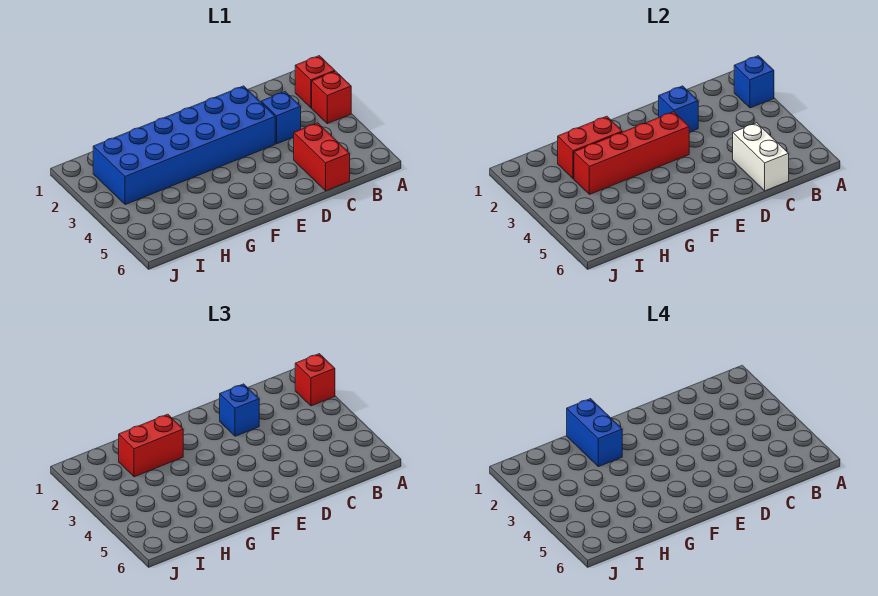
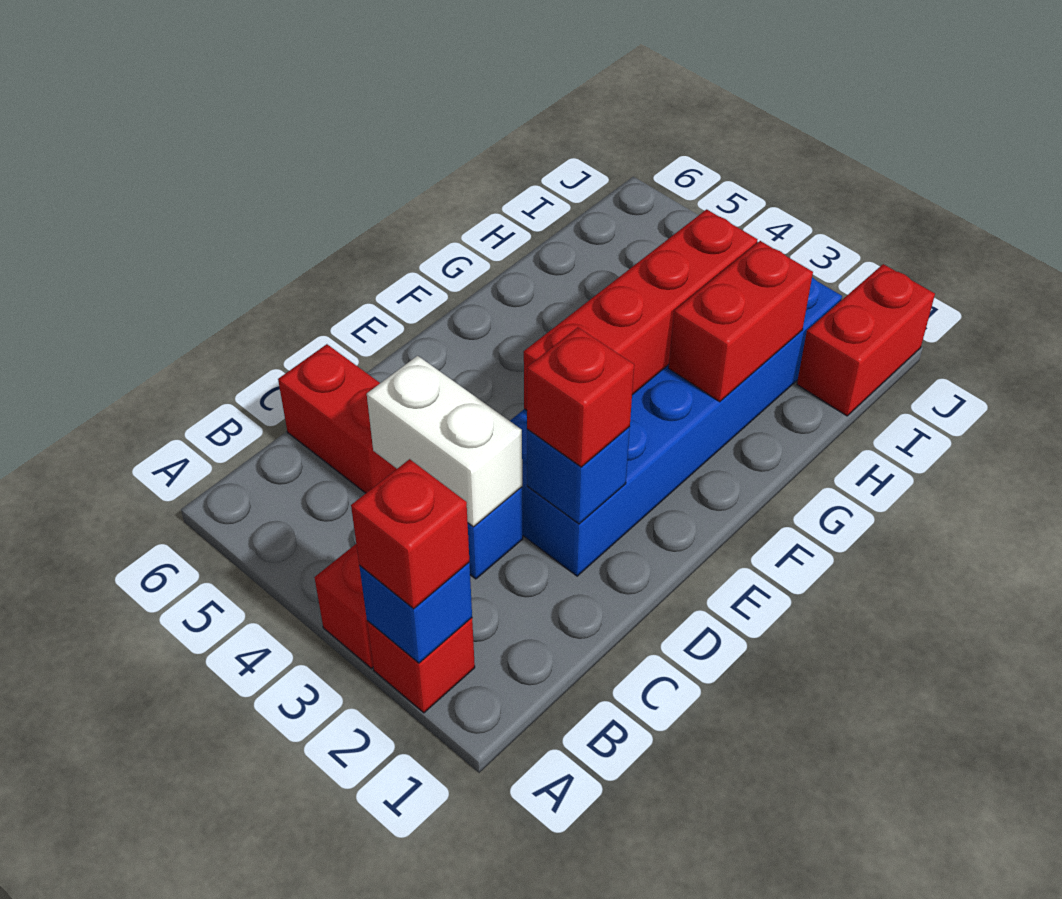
white brick C5:C6 level 2 -> white brick C3:C4 level 2
blue brick D2 level 3 -> red brick D2 level 3
blue brick G1:G2 level 4 -> none
red brick G2:H2 level 3 -> red brick I1:J1 level 1

